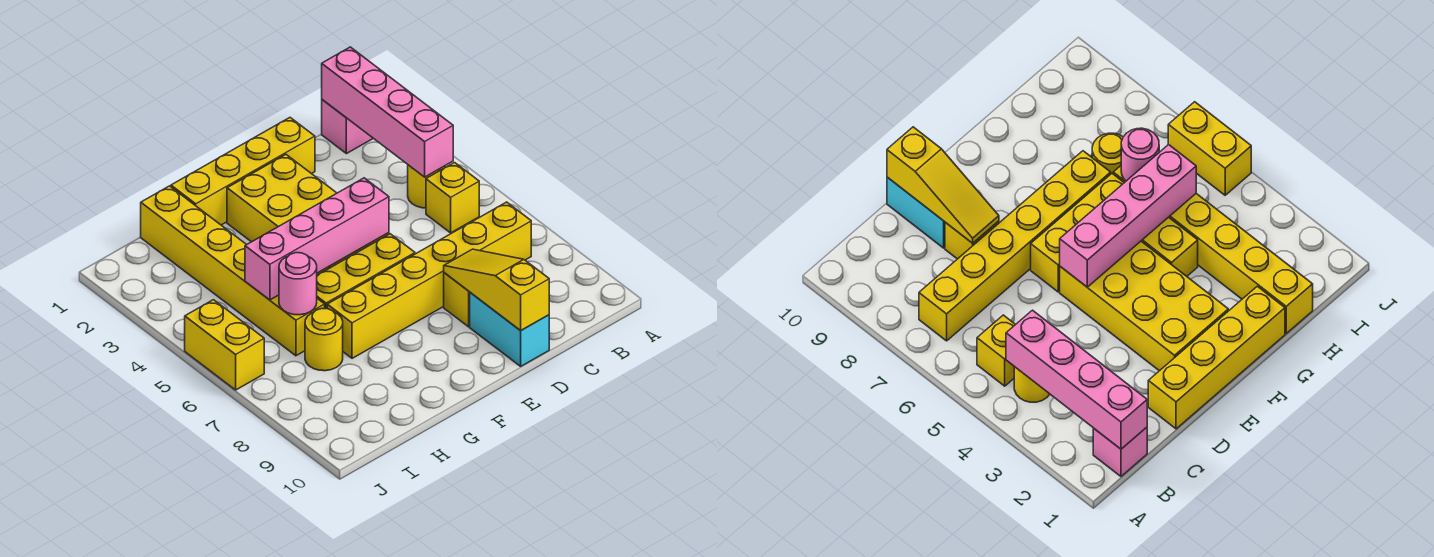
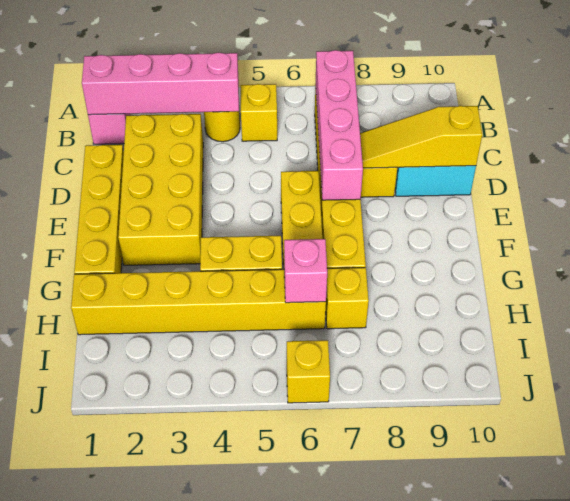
yellow brick E2:F5 level 1 -> yellow brick C2:F3 level 1
pink brick E5:H5 level 2 -> pink brick B7:E7 level 2
pink round brick H6 level 2 -> pink brick H6 level 2
yellow round brick H7 level 1 -> yellow brick H7 level 1
yellow brick J5:J6 level 1 -> yellow brick J6 level 1

